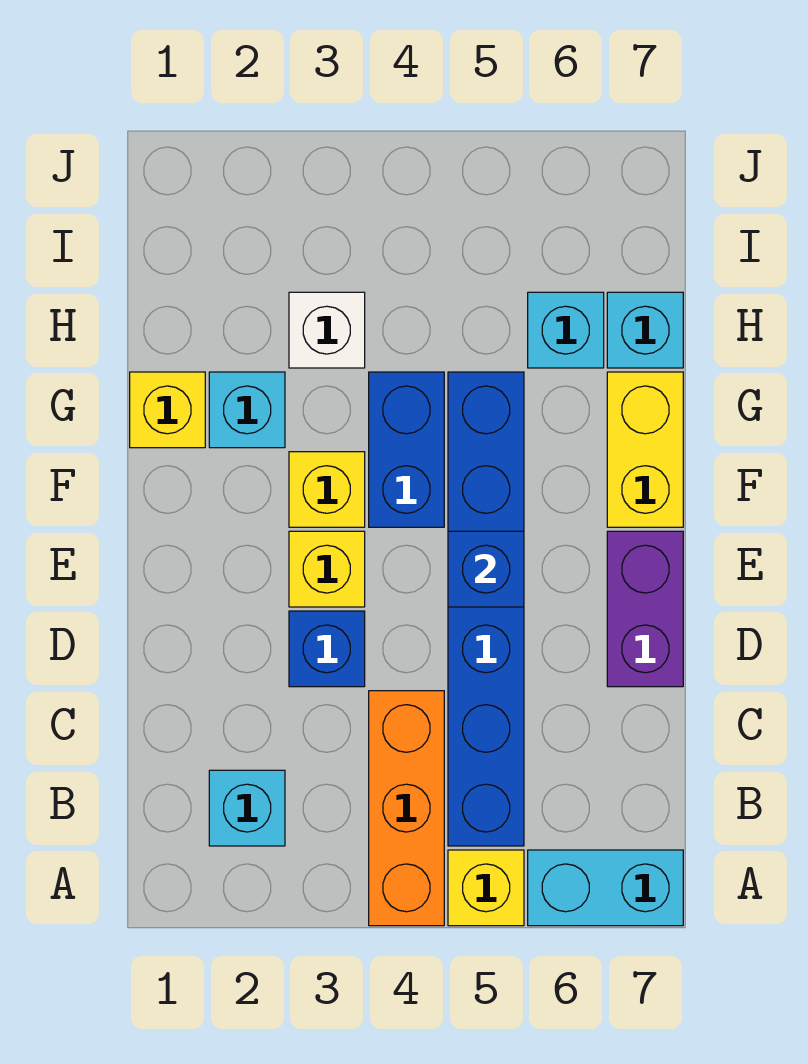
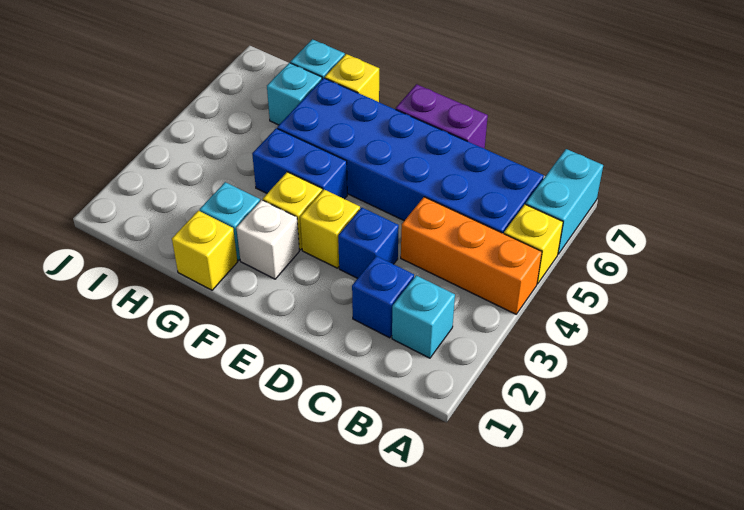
blue brick B5:G5 level 1 -> blue brick B5:G6 level 1
blue brick E5 level 2 -> blue brick C2 level 1
yellow brick F7:G7 level 1 -> yellow brick G7 level 1
white brick H3 level 1 -> white brick F2 level 1

